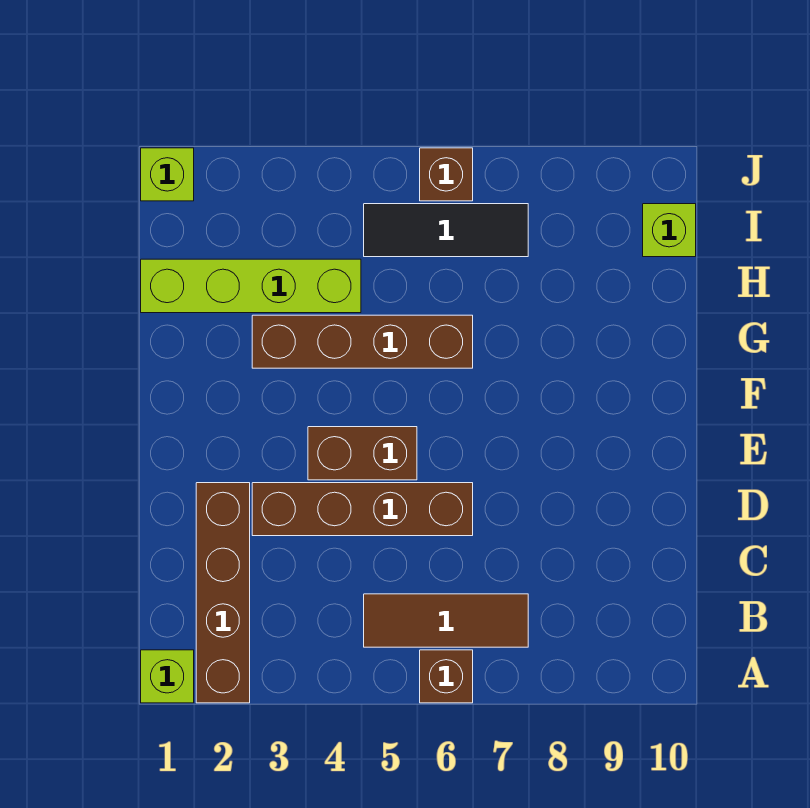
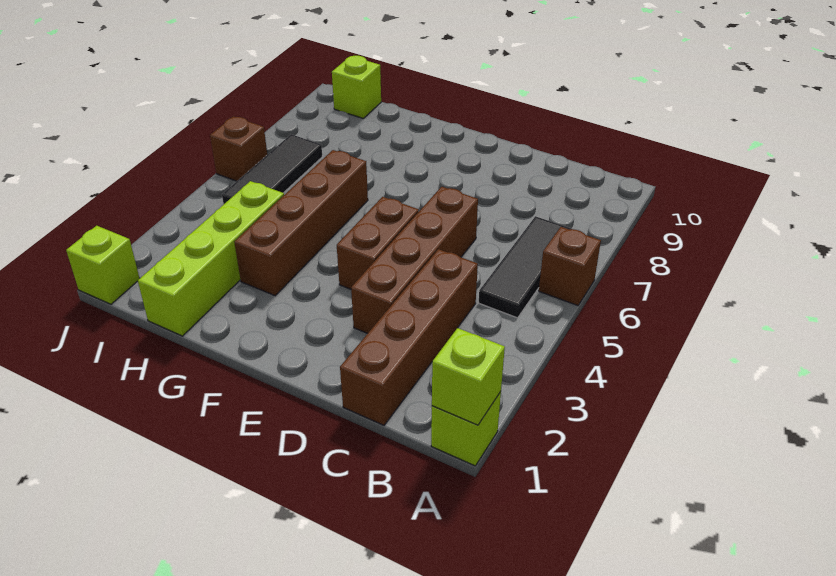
none -> lime brick A1 level 2
brown brick A2:D2 level 1 -> brown brick C1:C4 level 1
brown tile B5:B7 level 1 -> black tile B5:B7 level 1

